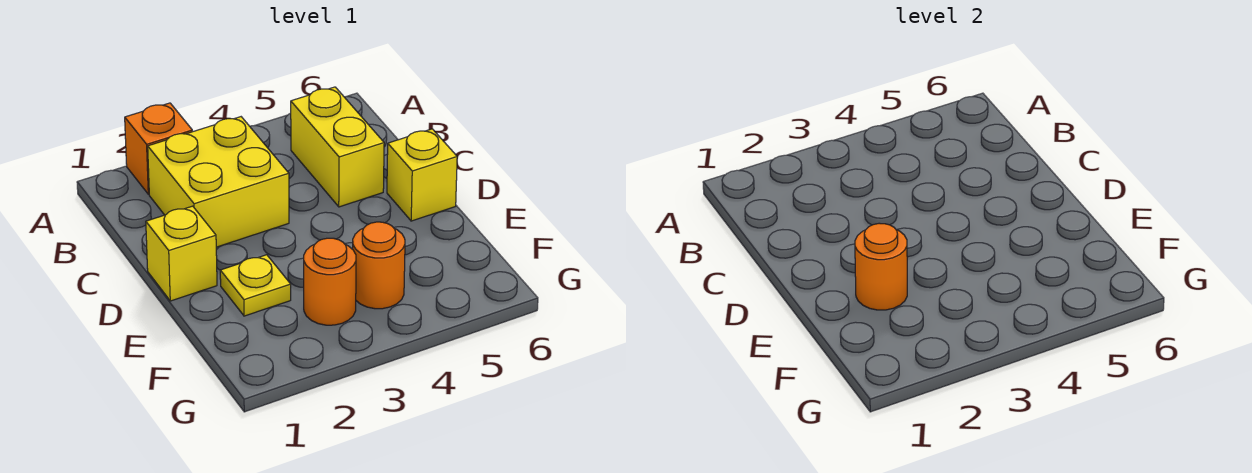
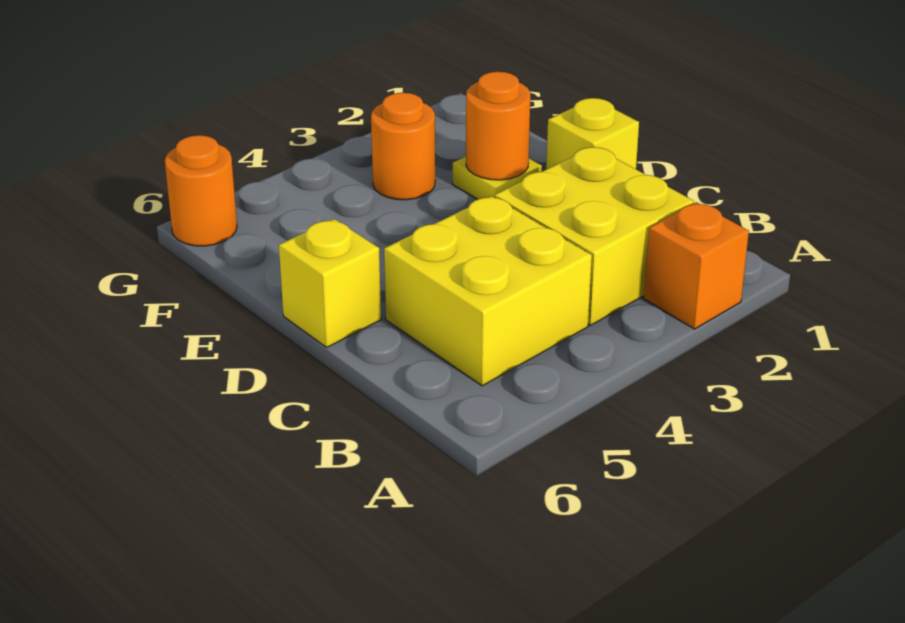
yellow brick B5:C5 level 1 -> yellow brick B4:C5 level 1
orange round brick F4 level 1 -> orange round brick G6 level 1

